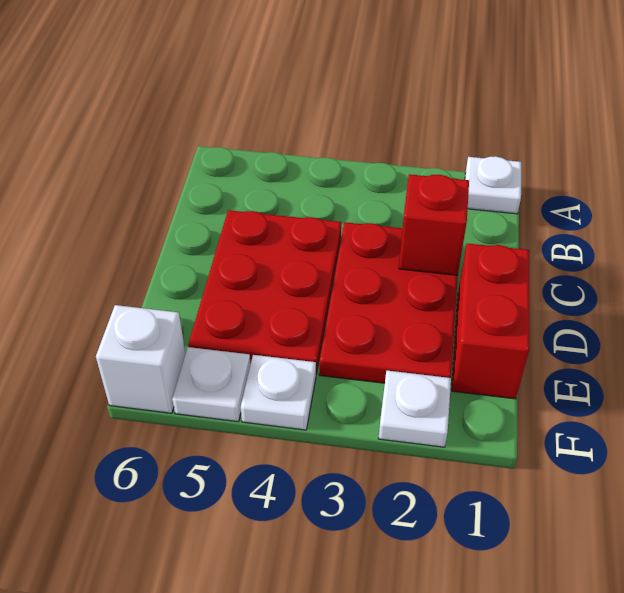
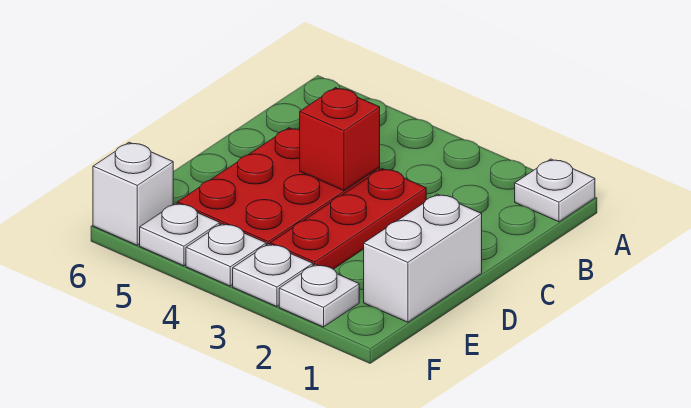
red plate C2:E3 level 1 -> red plate C3:E3 level 1
red brick C2 level 2 -> red brick C4 level 2
red brick D1:E1 level 1 -> white brick D1:E1 level 1
none -> white plate F3 level 1

